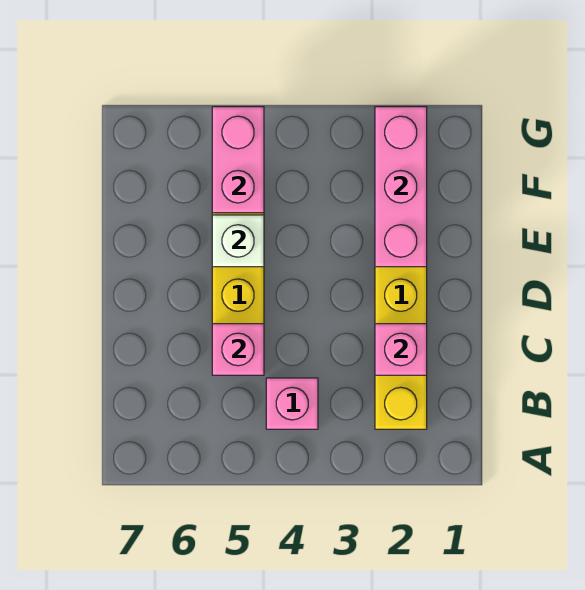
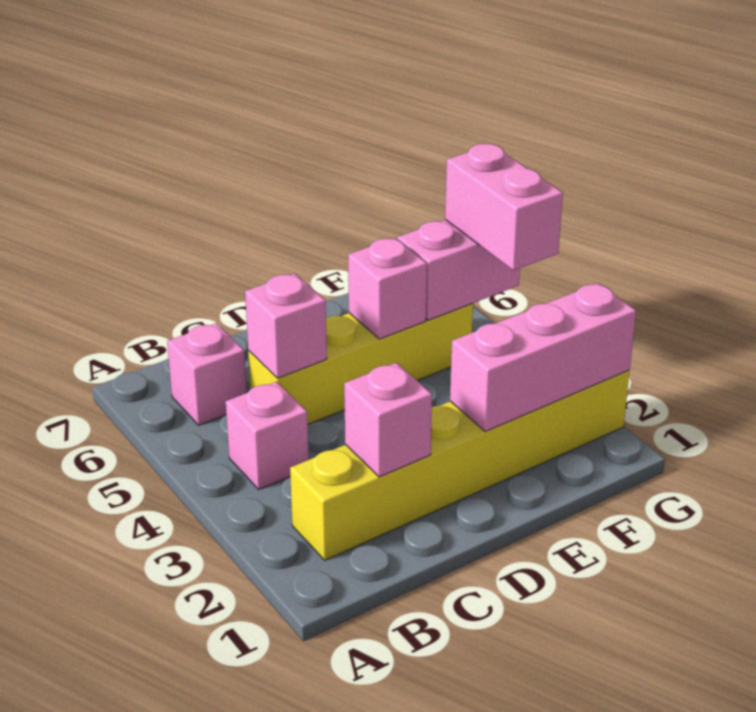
none -> pink brick B6 level 1
white brick E5 level 2 -> pink brick E5 level 2
none -> pink brick G4:G5 level 3

